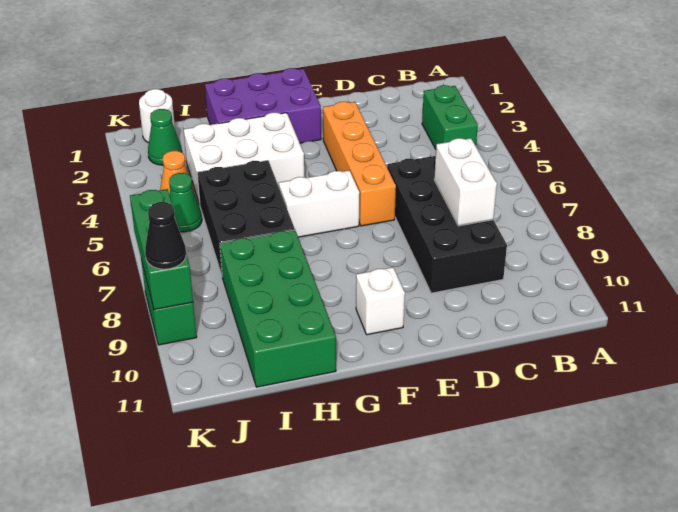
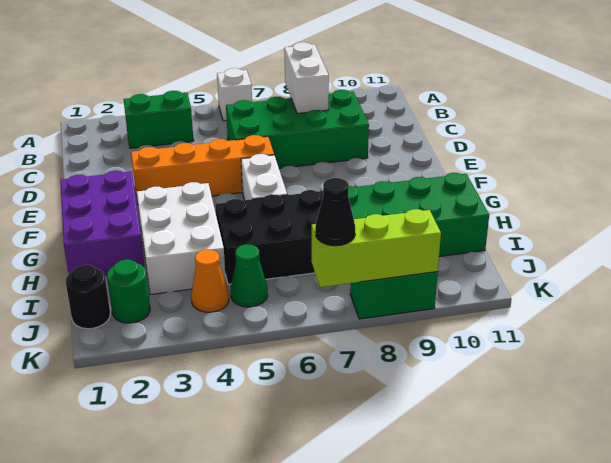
black brick C6:D9 level 1 -> green brick C6:D9 level 1
white brick C7:C8 level 2 -> white brick B8:C8 level 2
white brick F10 level 1 -> white brick A6 level 1
white round brick J1 level 1 -> black round brick J1 level 1
green cone J2 level 1 -> green round brick J2 level 1
green brick K7:K9 level 2 -> lime brick K7:K9 level 2
black cone K9 level 3 -> black cone K7 level 3

